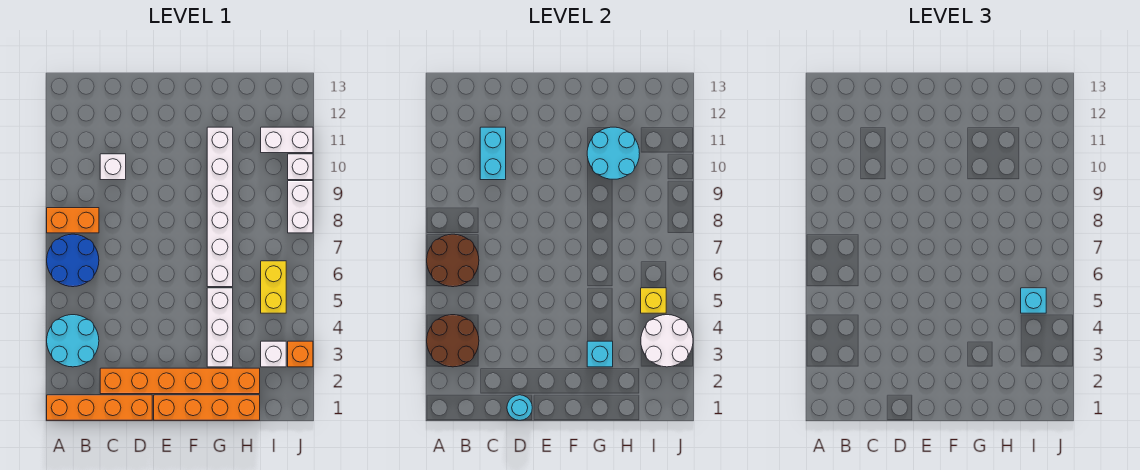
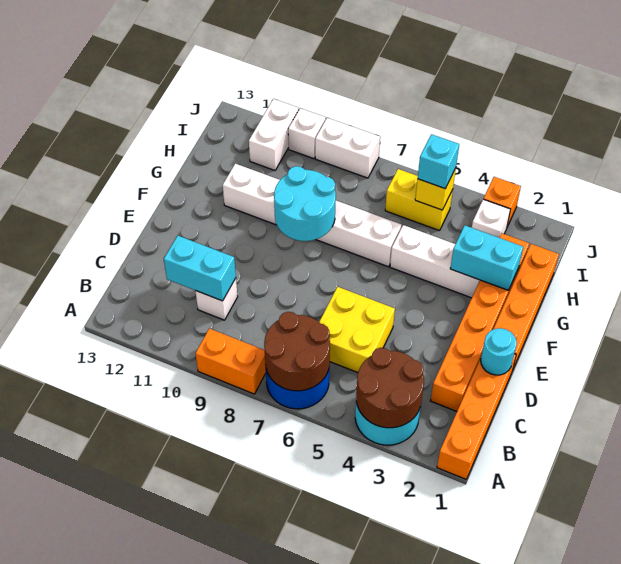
orange brick A8:B8 level 1 -> orange brick A8:A9 level 1
none -> yellow brick C5:D6 level 1
cyan brick G3 level 2 -> cyan brick G2:G3 level 2
cyan round brick G10:H11 level 2 -> cyan round brick F8:G9 level 2
white round brick I3:J4 level 2 -> none

